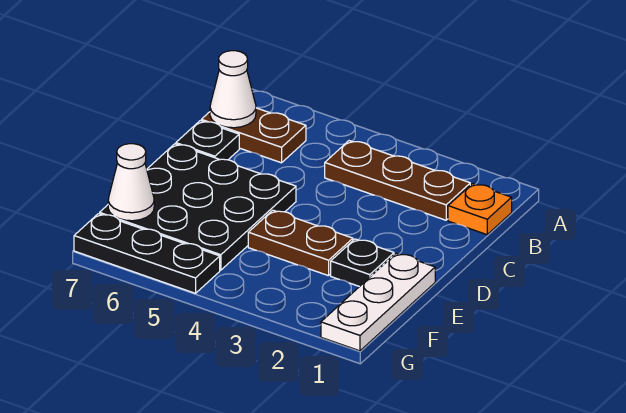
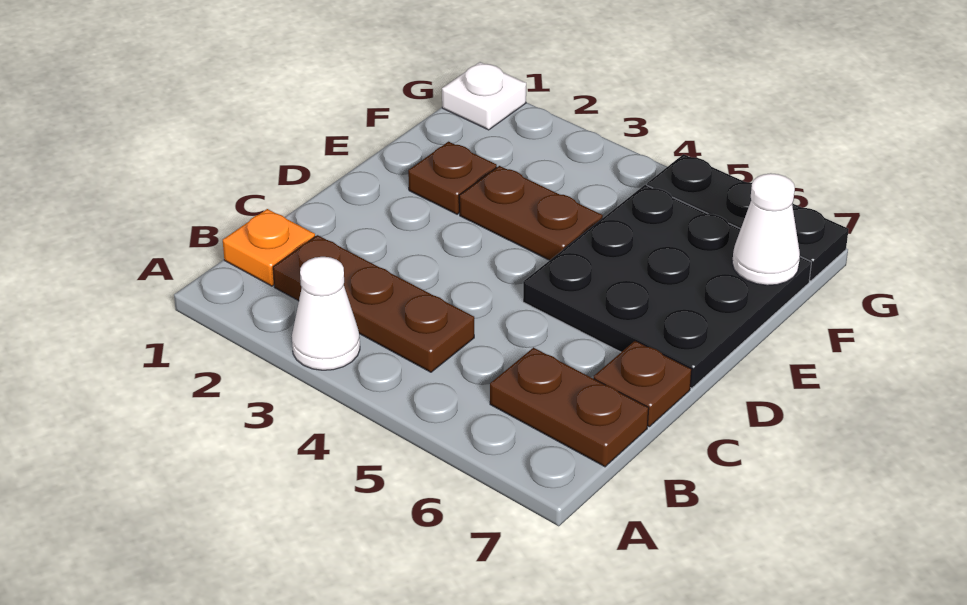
white cone B7 level 2 -> white cone A3 level 1
black plate C7 level 1 -> brown plate C7 level 1
white plate E1:G1 level 1 -> white plate G1 level 1
black plate E2 level 1 -> brown plate E2 level 1

